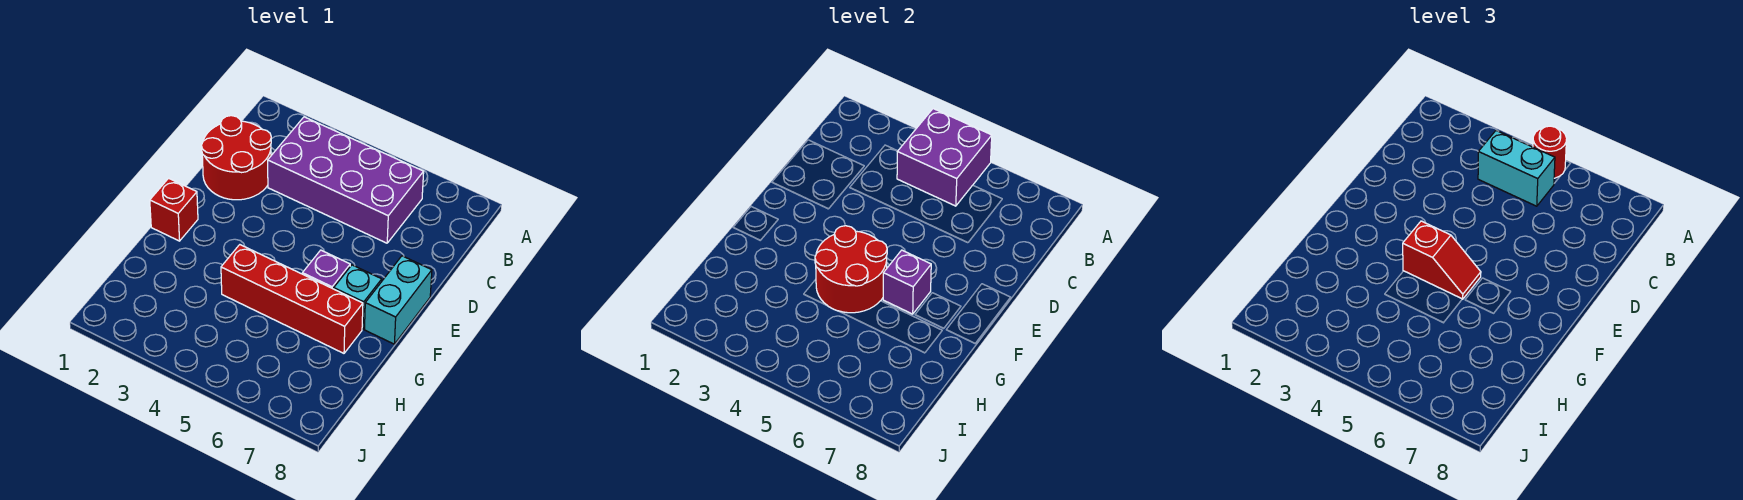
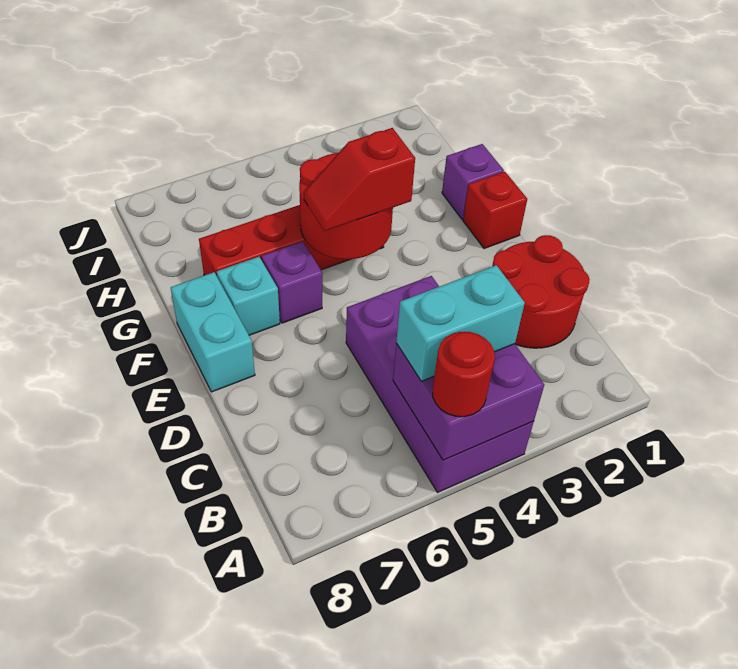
purple brick B3:C6 level 1 -> purple brick A4:D5 level 1
purple brick F6 level 2 -> purple brick G1 level 1

